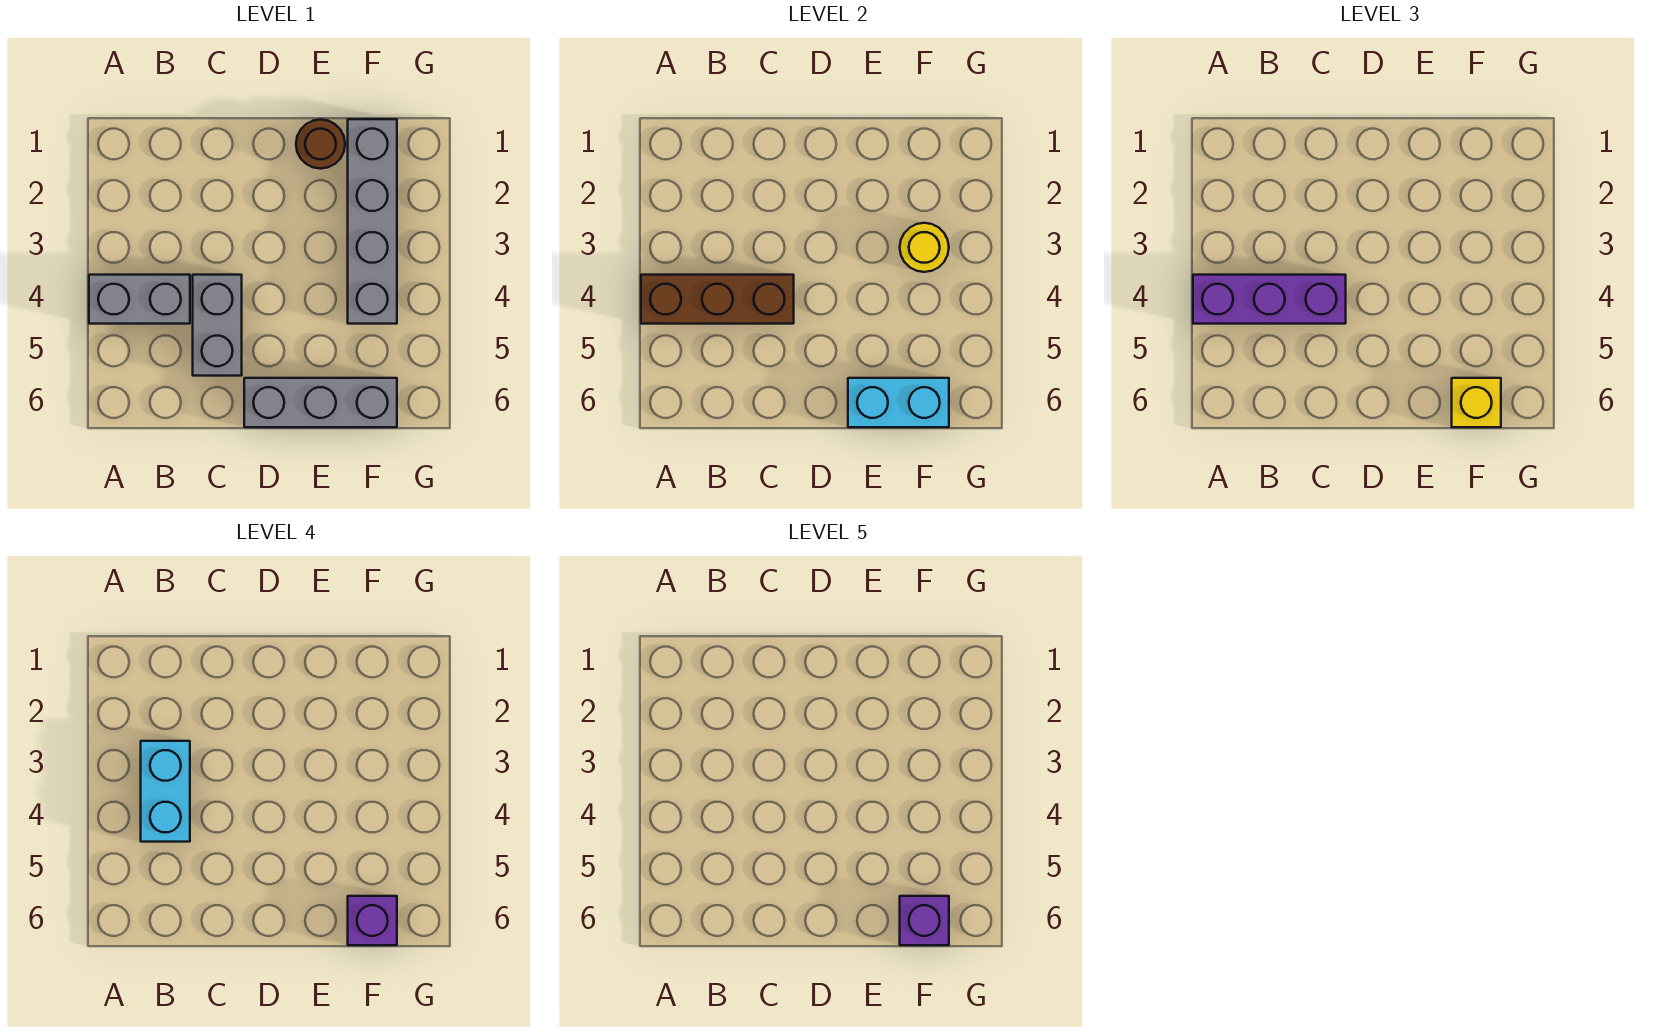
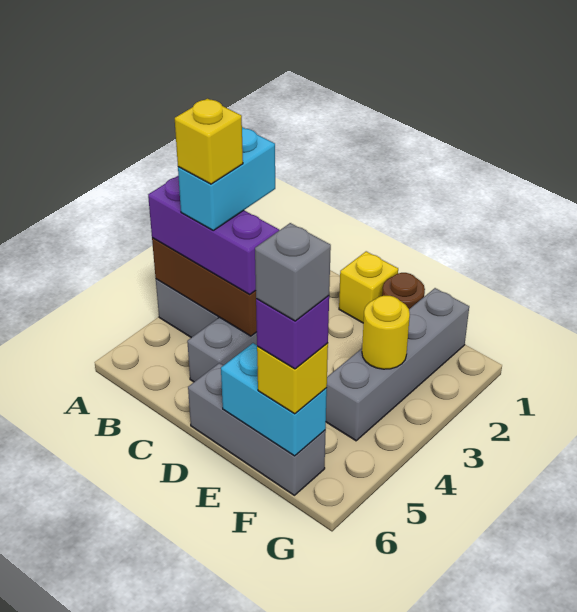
none -> yellow brick B4 level 5
none -> yellow brick D1 level 1
purple brick F6 level 5 -> grey brick F6 level 5

